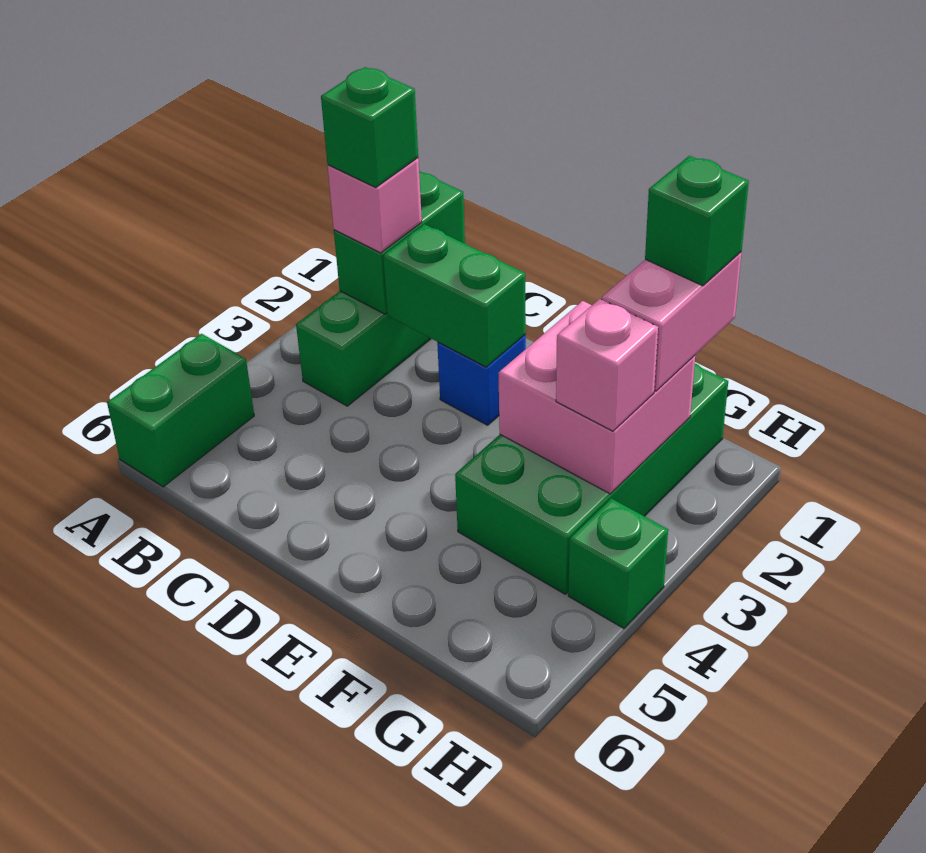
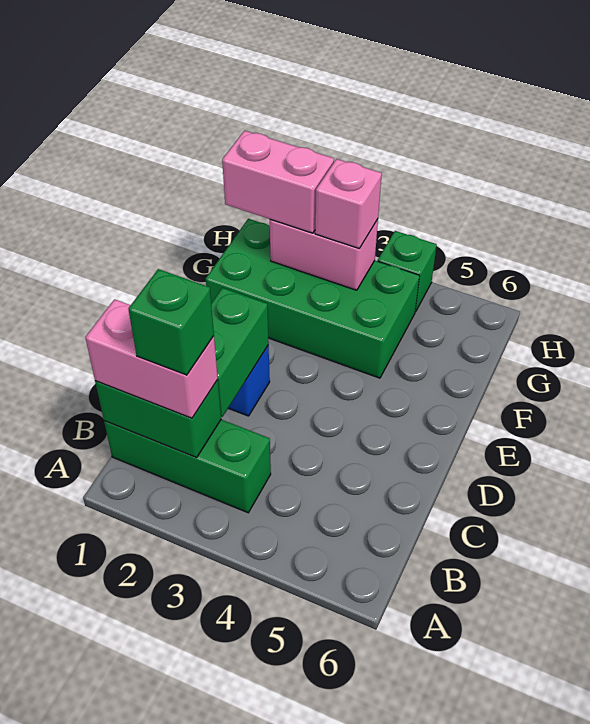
green brick A5:A6 level 1 -> none
pink brick B2 level 3 -> pink brick B1:B2 level 3
pink brick F2:G3 level 2 -> pink brick G2:G3 level 2
green brick G1 level 4 -> none

